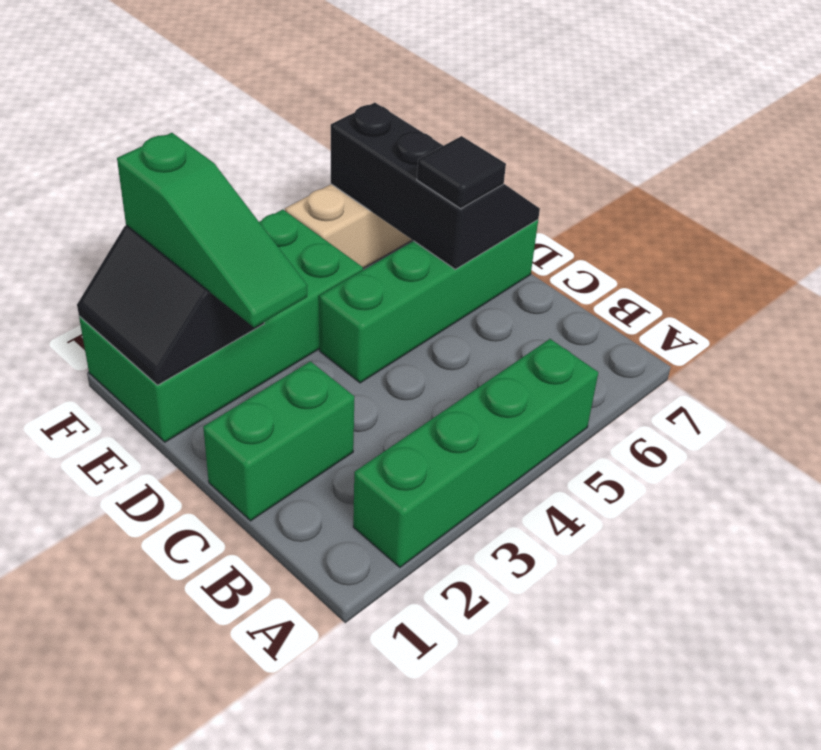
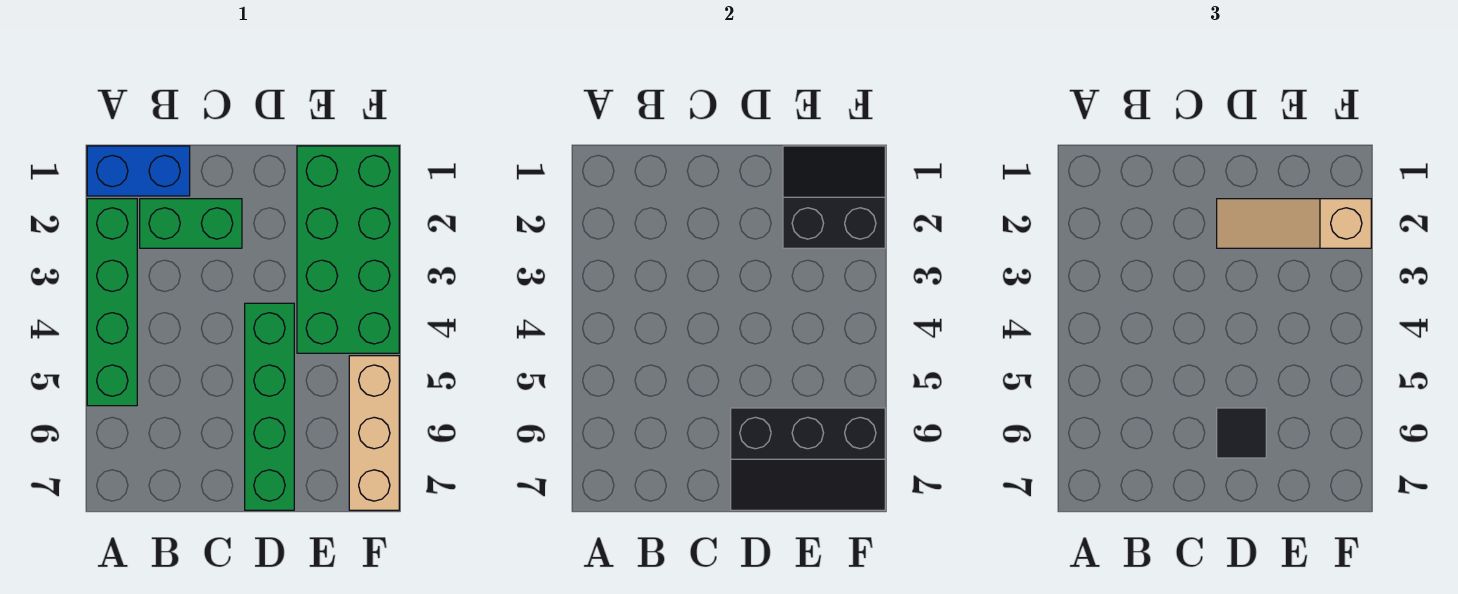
none -> blue brick A1:B1 level 1
green brick C1:C2 level 1 -> green brick B2:C2 level 1
green slope D2:F2 level 3 top F -> tan slope D2:F2 level 3 top F

